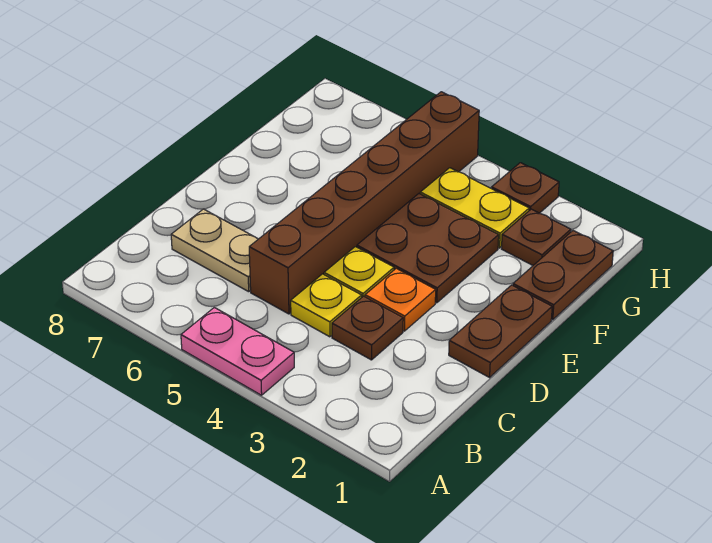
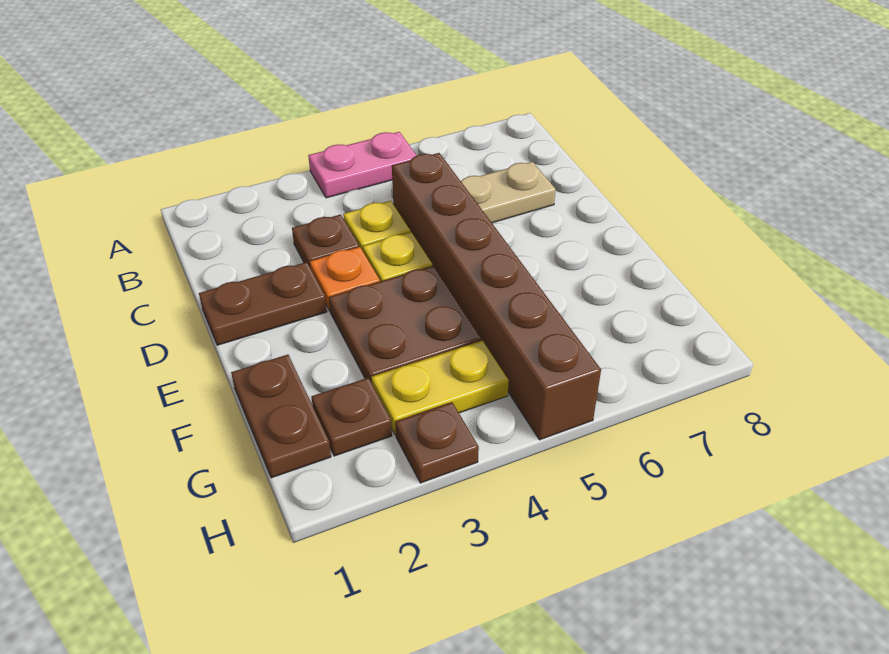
brown plate D1:E1 level 1 -> brown plate D1:D2 level 1

